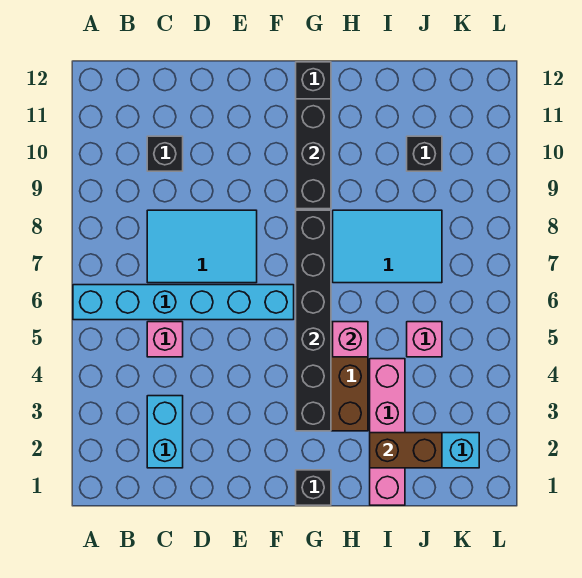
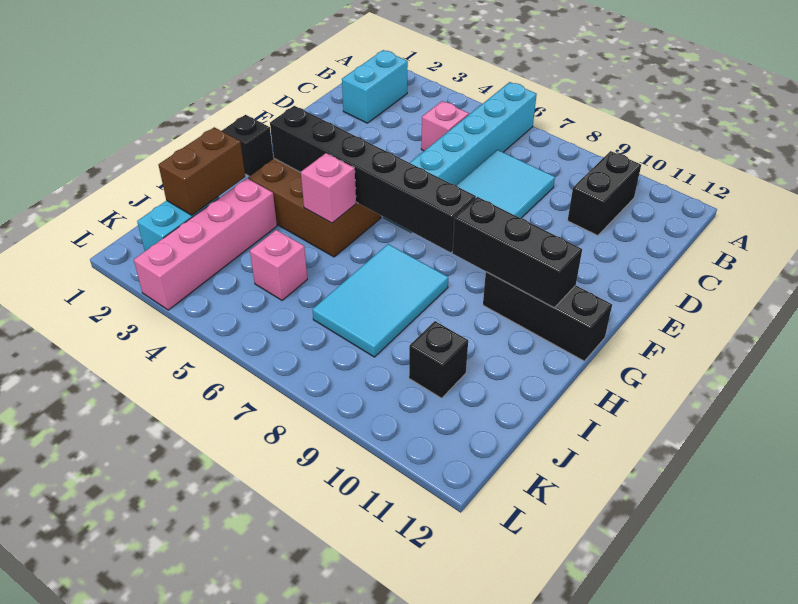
cyan brick C2:C3 level 1 -> cyan brick B2:C2 level 1
black brick C10 level 1 -> black brick B10:C10 level 1
pink brick I1:I4 level 1 -> pink brick I3:L3 level 1

